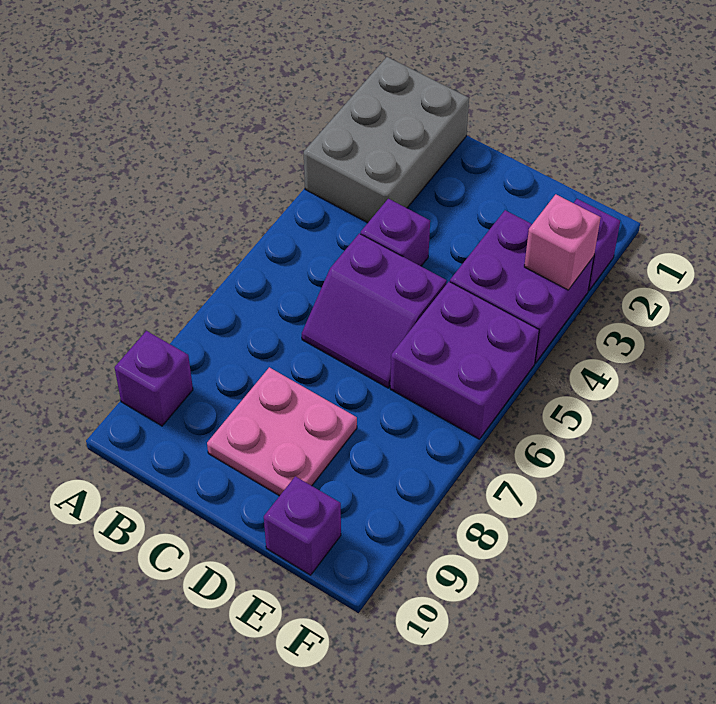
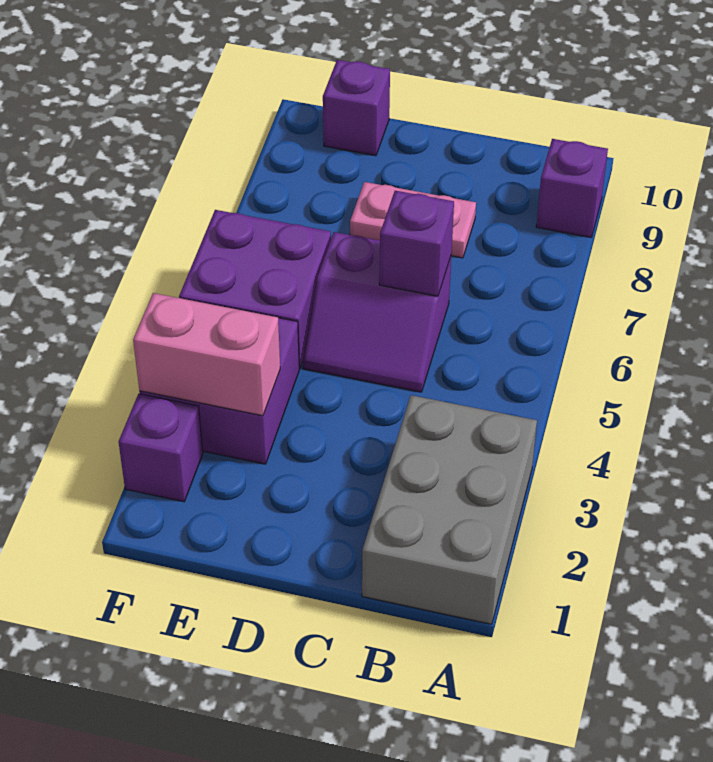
purple brick C4 level 1 -> purple brick C6 level 2
purple slope C5:D6 level 1 top 5 -> purple slope C5:D6 level 1 top 6
pink plate C8:D9 level 1 -> pink plate C8:D8 level 1
pink brick F3 level 2 -> pink brick E3:F3 level 2

